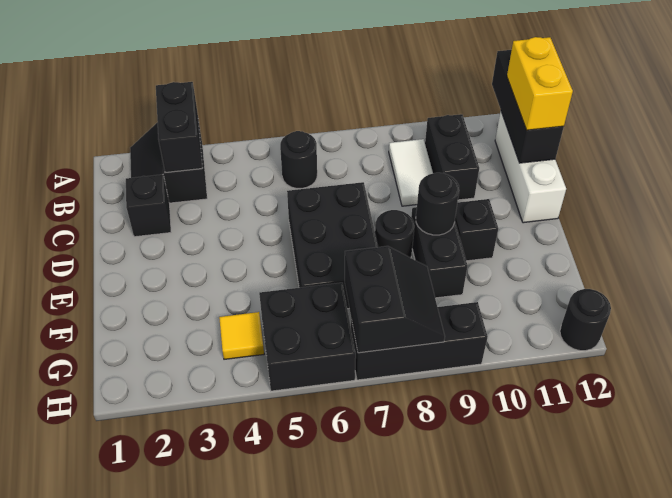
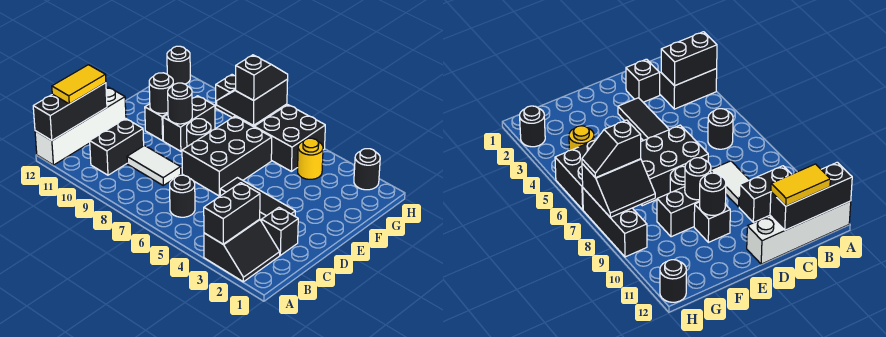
white tile B9:C9 level 1 -> white tile C8:C9 level 1
white brick B12:D12 level 1 -> white brick A12:D12 level 1
yellow brick B12:C12 level 3 -> yellow tile B12:C12 level 3
none -> black tile D3:D5 level 1
none -> black round brick E10 level 2
yellow tile G4 level 1 -> yellow round brick G4 level 1
none -> black slope G7:H7 level 3 top G
none -> black round brick H2 level 1

